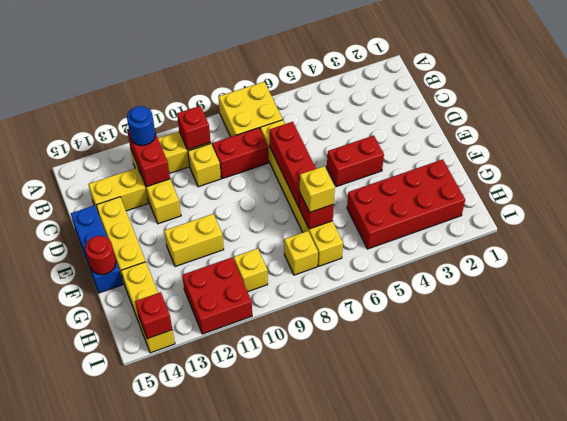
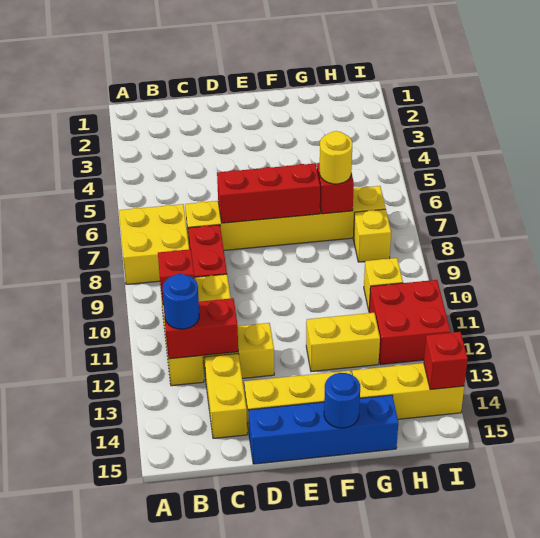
blue brick D15:F15 level 1 -> blue brick D15:G15 level 1
red brick E4:E5 level 1 -> none
yellow brick F11:F12 level 1 -> yellow brick F12:G12 level 1
red round brick F15 level 2 -> blue round brick F15 level 2
red brick G2:H5 level 1 -> none
yellow brick G7 level 3 -> yellow round brick G7 level 3

